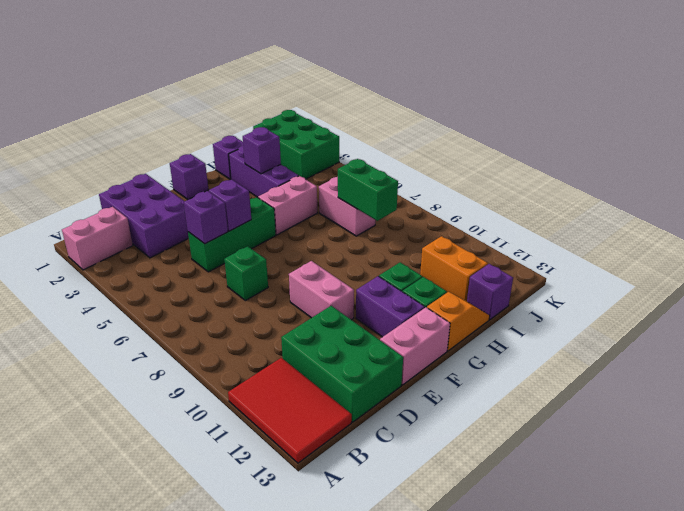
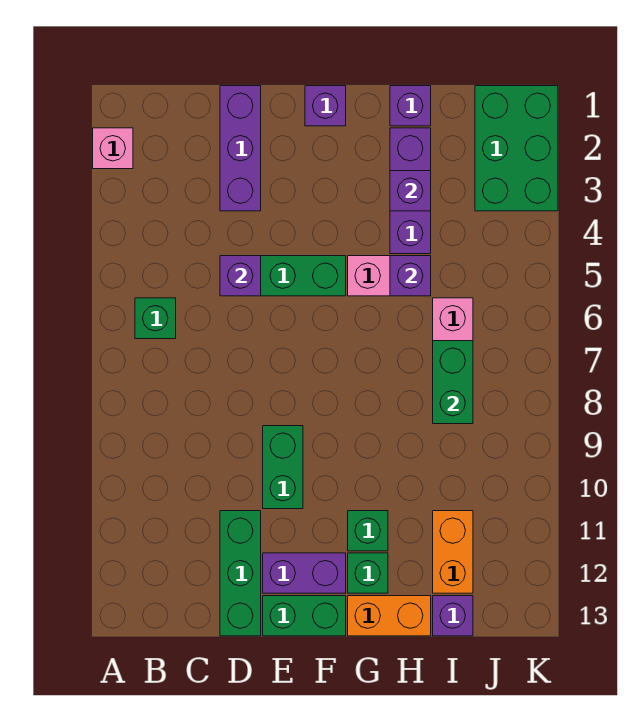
pink brick A2:B2 level 1 -> pink brick A2 level 1
red tile A11:B13 level 1 -> none
purple brick C1:D3 level 1 -> purple brick D1:D3 level 1
green brick C11:D13 level 1 -> green brick D11:D13 level 1
green brick D7 level 1 -> green brick B6 level 1
purple brick E5 level 2 -> purple brick H5 level 2
pink brick E9:E10 level 1 -> green brick E9:E10 level 1
pink brick E13:F13 level 1 -> green brick E13:F13 level 1
purple brick F11:F12 level 1 -> purple brick E12:F12 level 1
orange slope G13:H13 level 1 top G -> orange brick G13:H13 level 1

